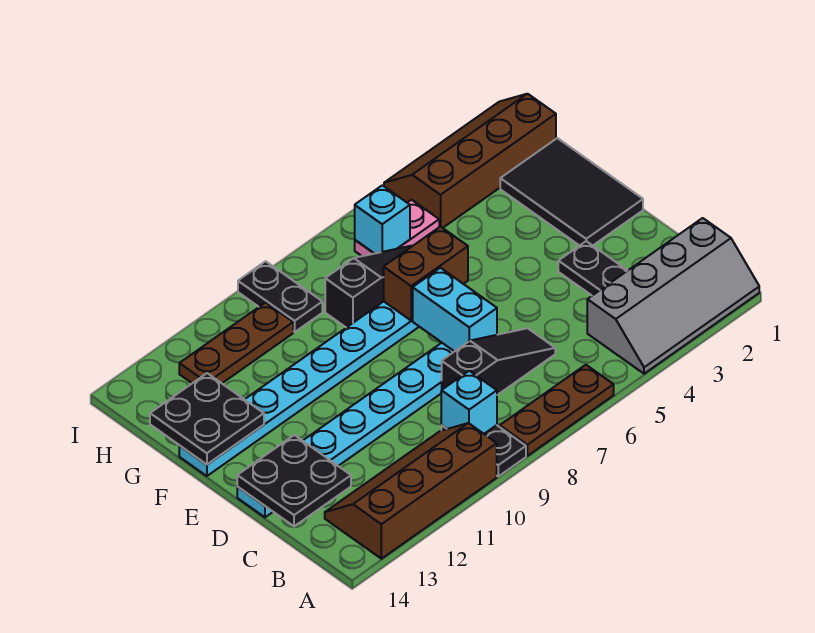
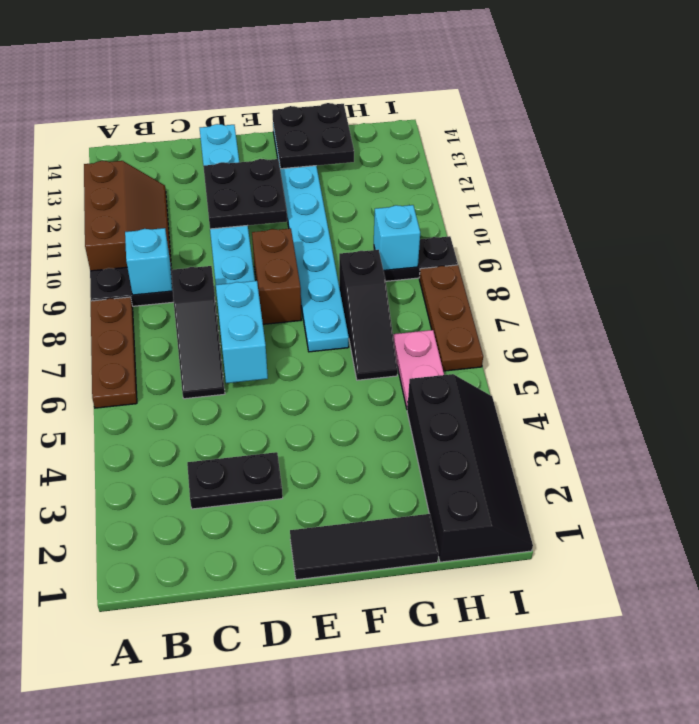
grey slope A1:B4 level 1 top B -> none
brown slope A10:B13 level 1 top A -> brown slope A10:B12 level 1 top A
black plate C13:D14 level 2 -> black plate D11:E12 level 2
cyan brick D7:E7 level 2 -> cyan brick D6:D7 level 2
black tile E1:G2 level 1 -> black tile E1:G1 level 1
brown brick F6:F7 level 2 -> brown brick E8:E9 level 1
brown slope H1:I4 level 1 top H -> black slope H1:I4 level 1 top H
cyan brick H6 level 2 -> cyan brick H9 level 2
brown plate H10:H12 level 1 -> brown plate I6:I8 level 1

